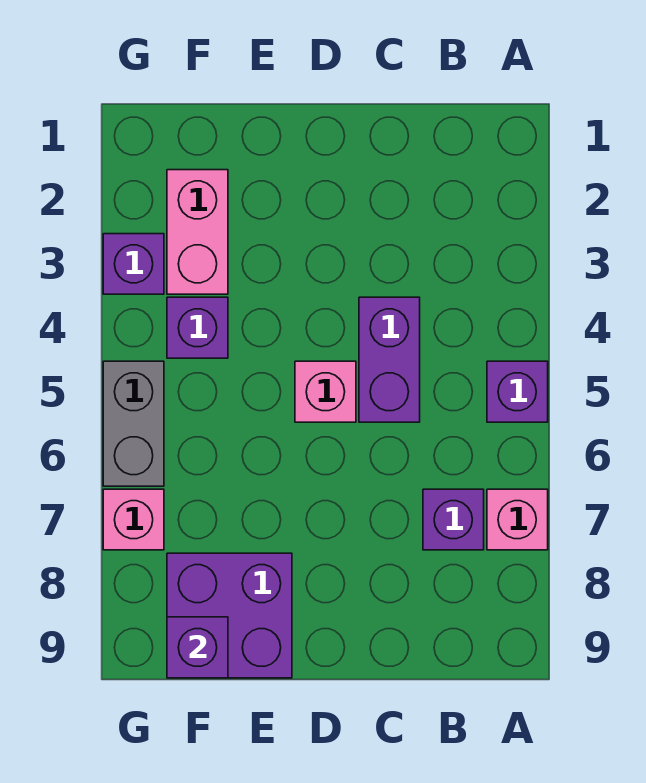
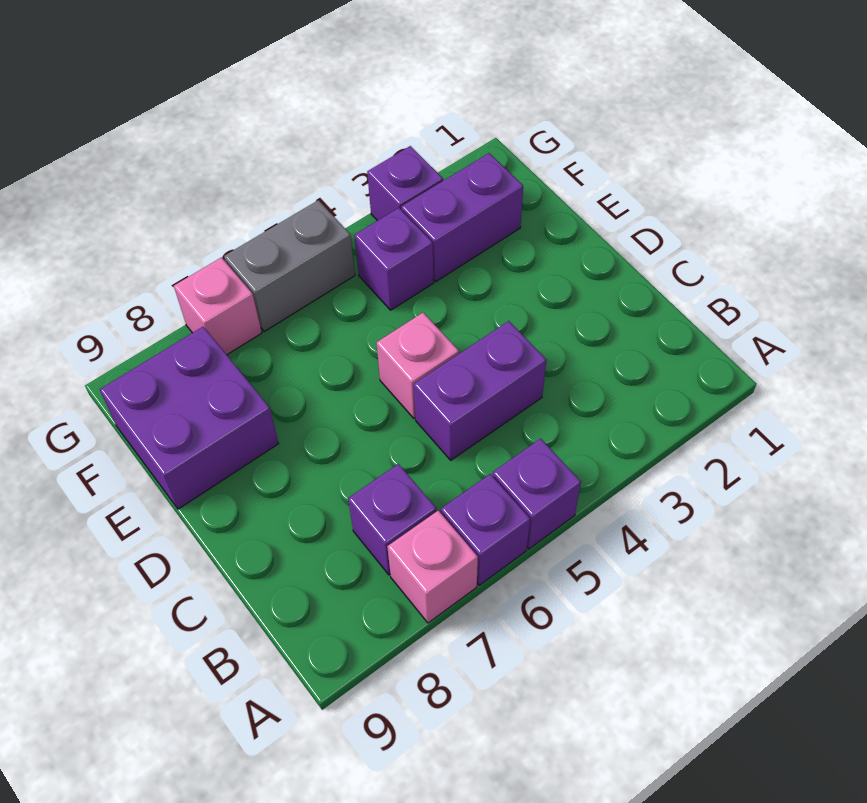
pink brick F2:F3 level 1 -> purple brick F2:F3 level 1
purple brick F9 level 2 -> purple brick A6 level 1

